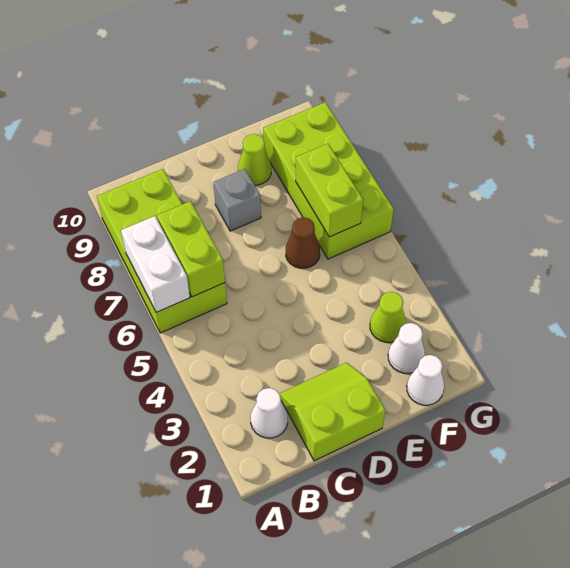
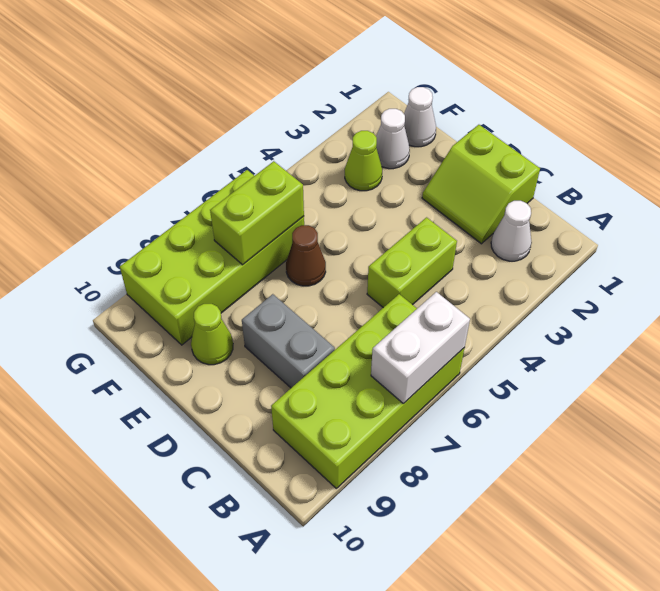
lime brick B6:B7 level 2 -> lime brick C4:C5 level 1
grey brick D8 level 1 -> grey brick C8:D8 level 1

